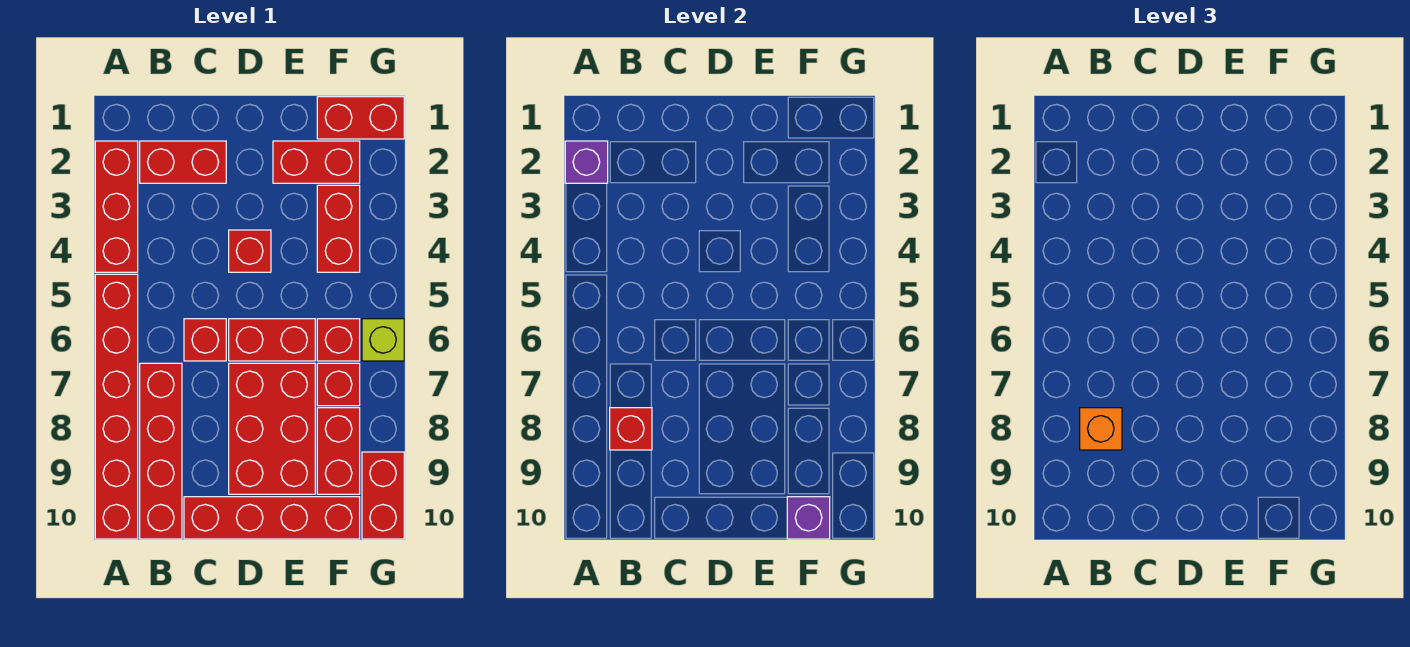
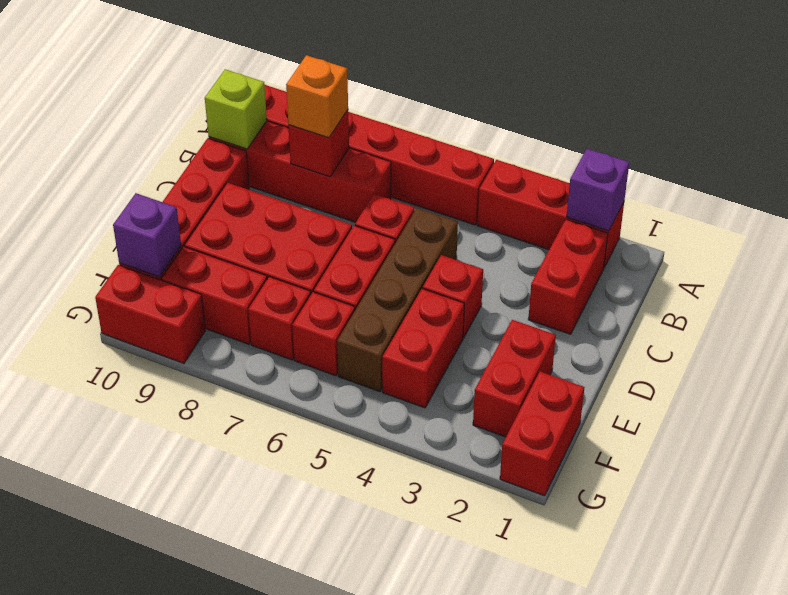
none -> brown brick C5:F5 level 1
red brick F3:F4 level 1 -> red brick E4:F4 level 1
lime brick G6 level 1 -> lime brick B10 level 2

